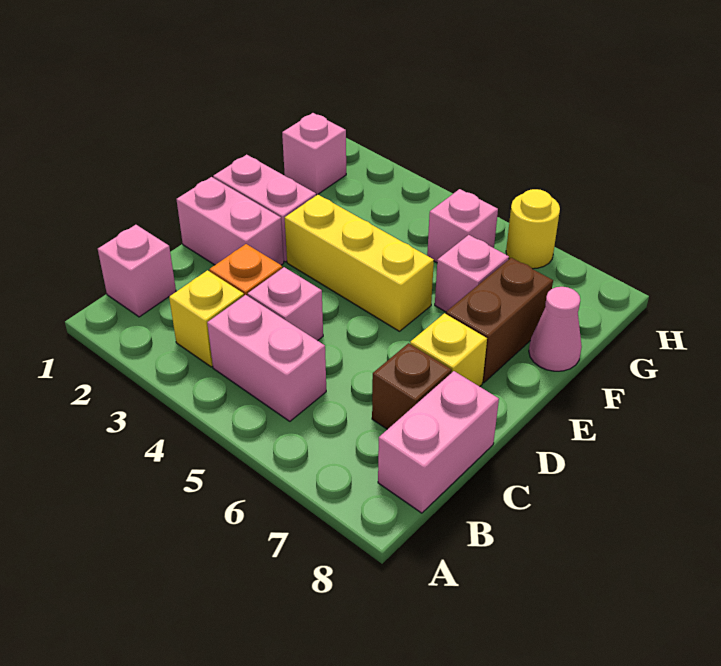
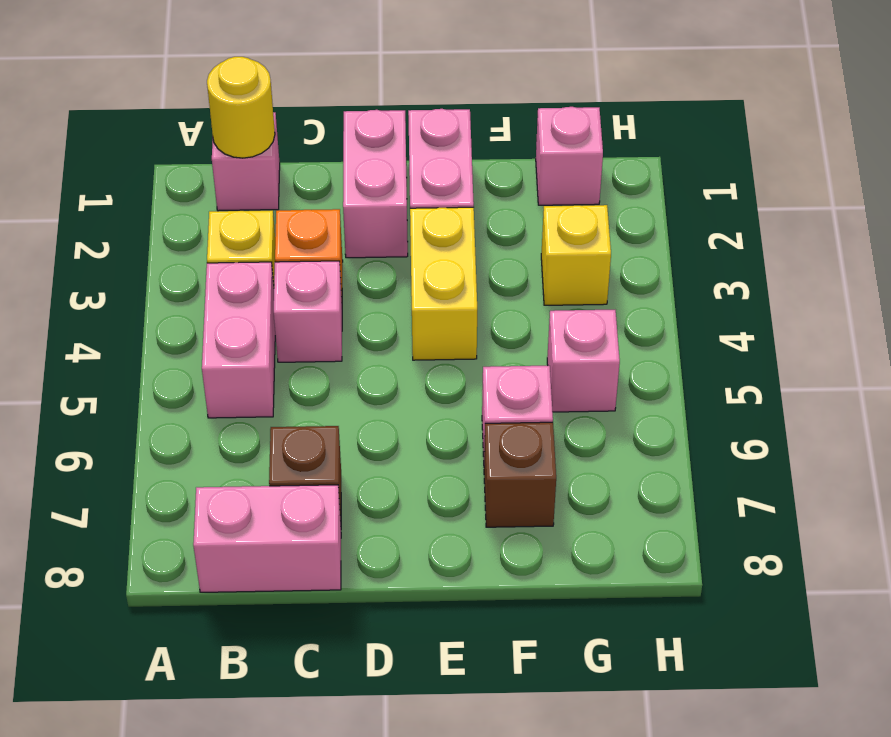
yellow brick D7 level 1 -> yellow brick G3 level 1
yellow brick E3:E5 level 1 -> yellow brick E3:E4 level 1
brown brick E7:F7 level 1 -> brown brick F7 level 1
pink cone F8 level 1 -> none
yellow round brick H6 level 1 -> yellow round brick B1 level 2

